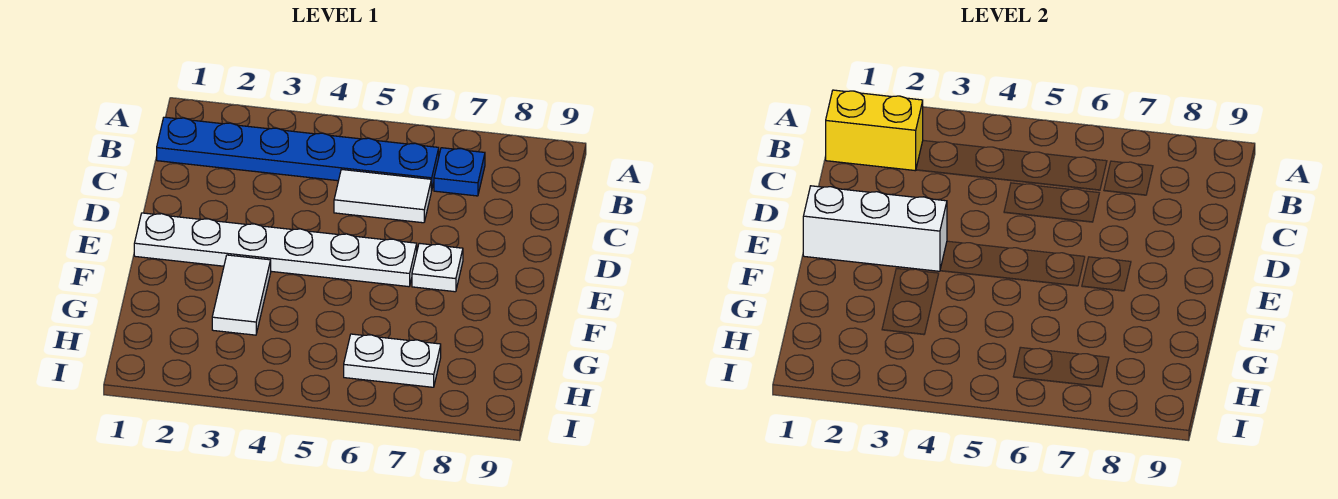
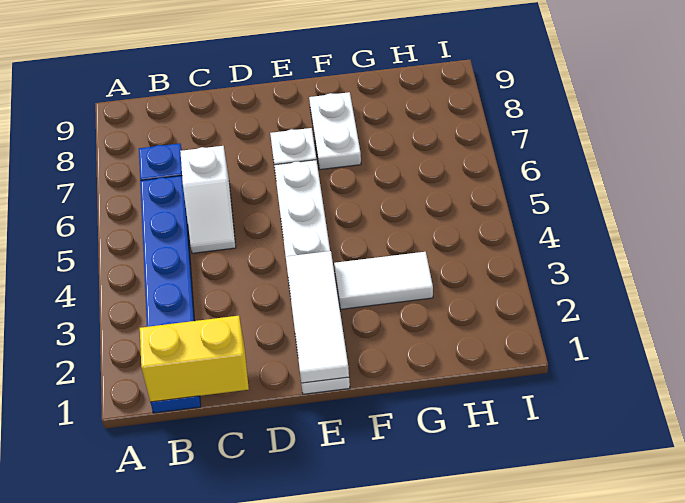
yellow brick B1:B2 level 2 -> yellow brick B1:C1 level 2
white tile C5:C6 level 1 -> white slope C5:C6 level 1 top 6
white brick E1:E3 level 2 -> white tile E1:E3 level 2
white plate H6:H7 level 1 -> white plate F7:F8 level 1

